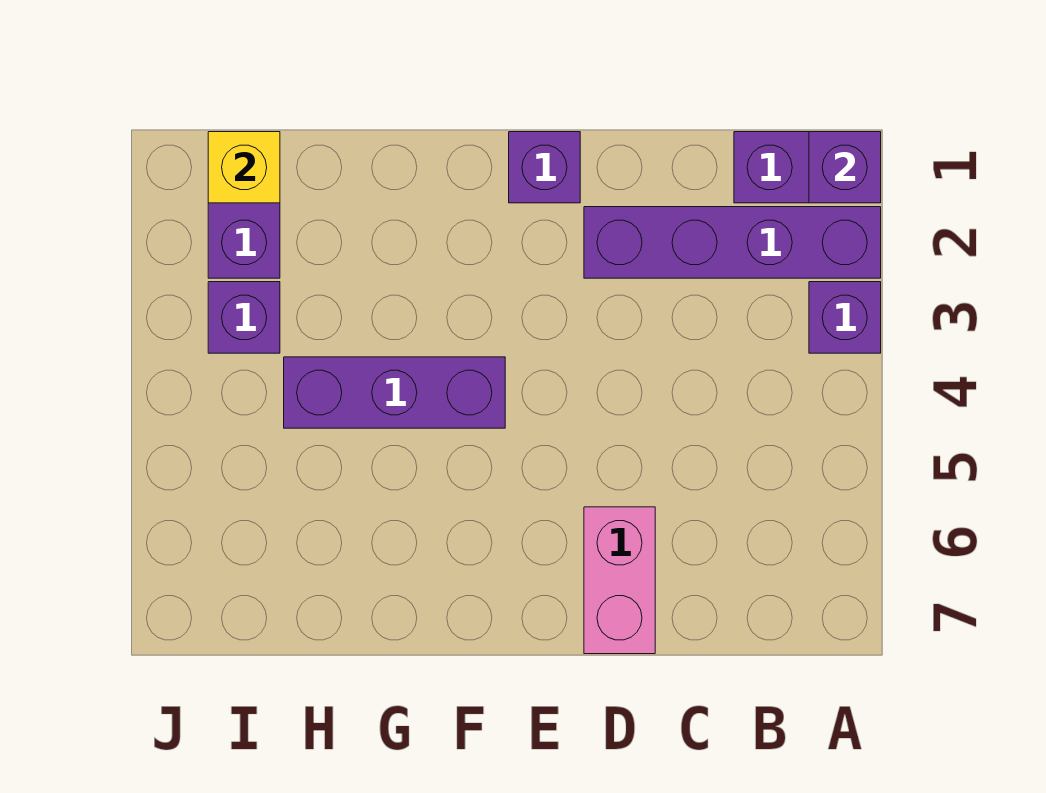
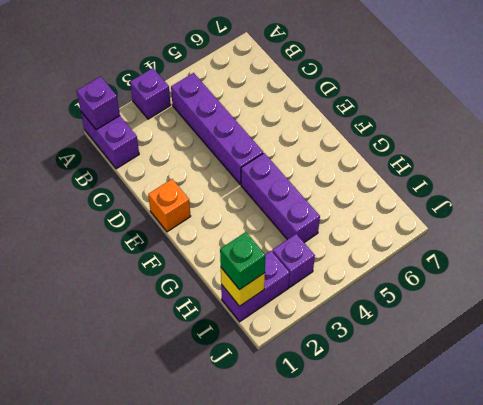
purple brick A2:D2 level 1 -> purple brick B4:E4 level 1
pink brick D6:D7 level 1 -> none
purple brick E1 level 1 -> orange brick E1 level 1
none -> green brick I1 level 3

